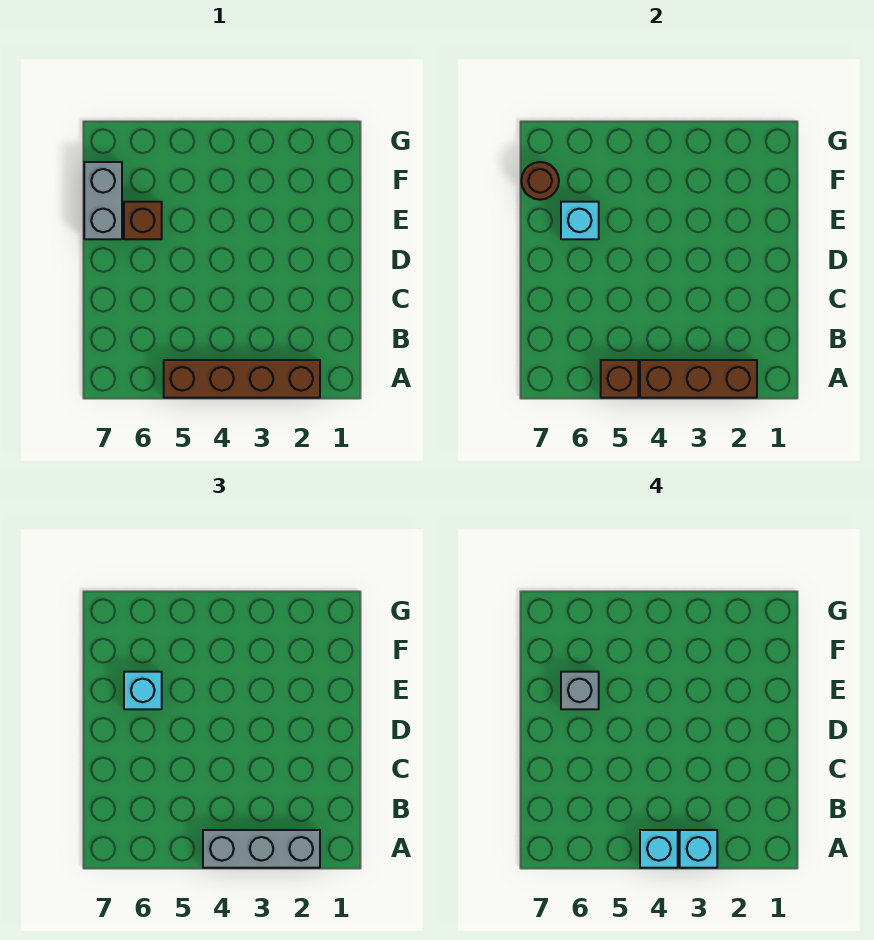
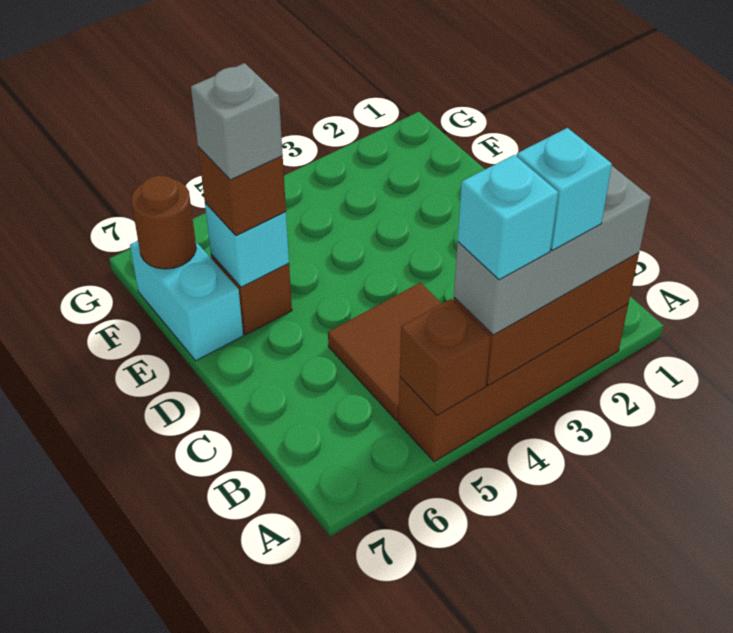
none -> brown tile B4:C5 level 1
cyan brick E6 level 3 -> brown brick E6 level 3
grey brick E7:F7 level 1 -> cyan brick E7:F7 level 1

